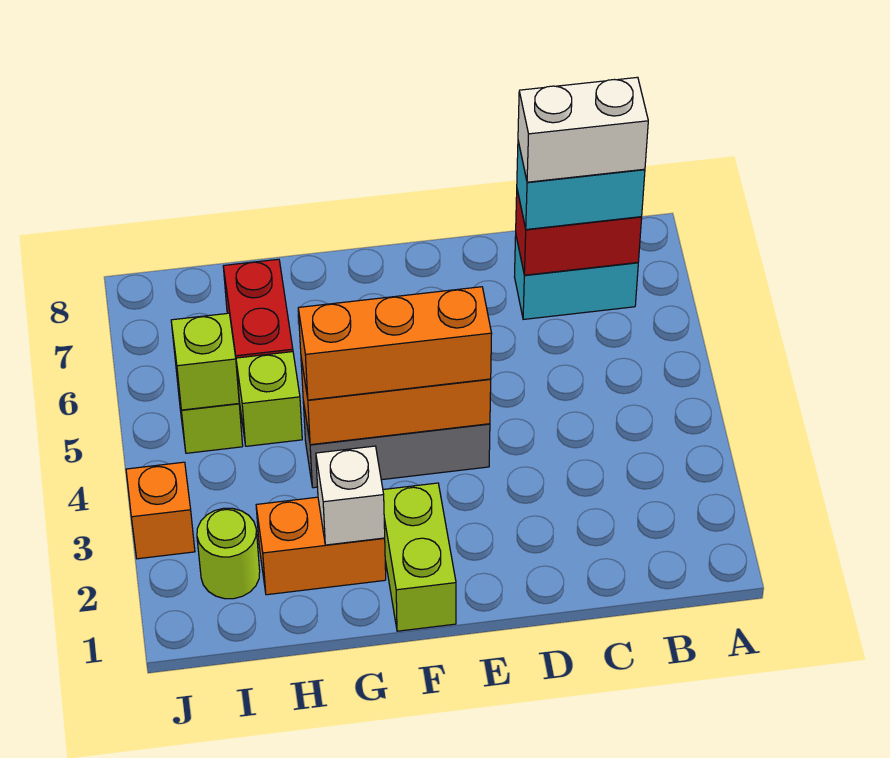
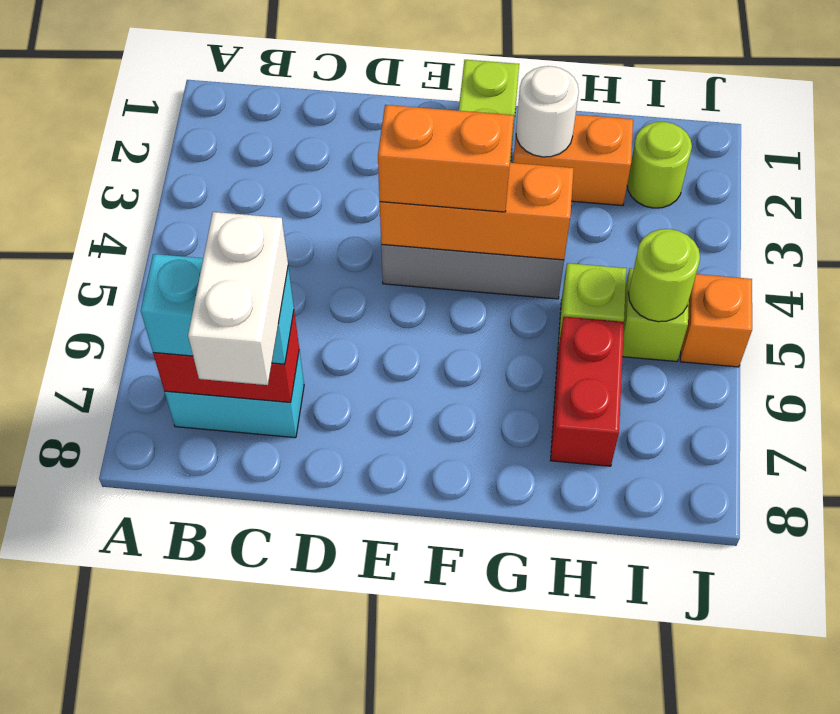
white brick B7:C7 level 4 -> white brick C7:C8 level 4
orange brick E4:G4 level 3 -> orange brick E4:F4 level 3
white brick G2 level 2 -> white round brick G2 level 2
lime brick I5 level 2 -> lime round brick I5 level 2
orange brick J3 level 1 -> orange brick J5 level 1

